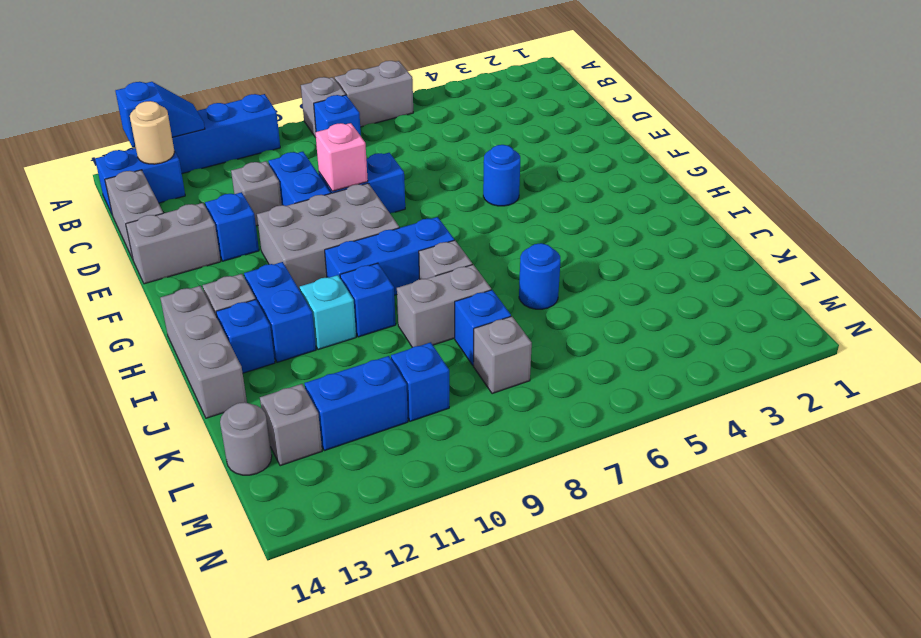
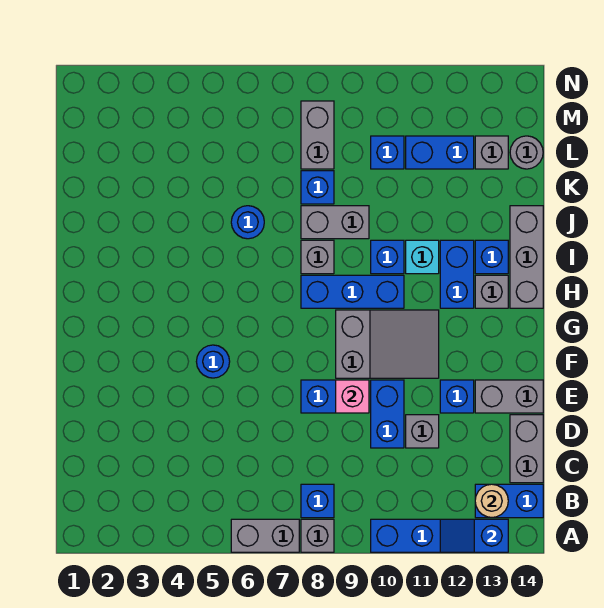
grey brick F9:G11 level 1 -> grey slope F9:G11 level 1 top 9
grey brick L8 level 1 -> grey brick L8:M8 level 1

